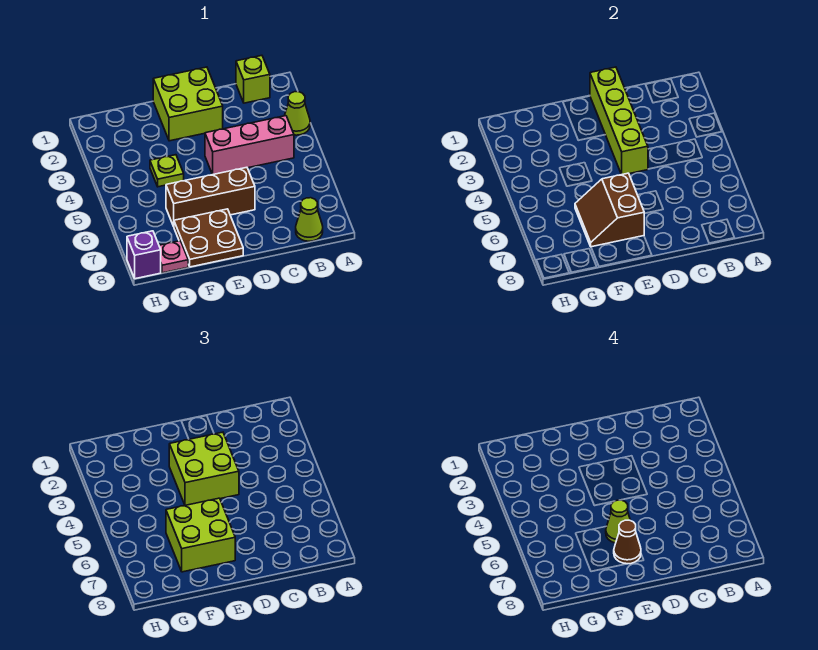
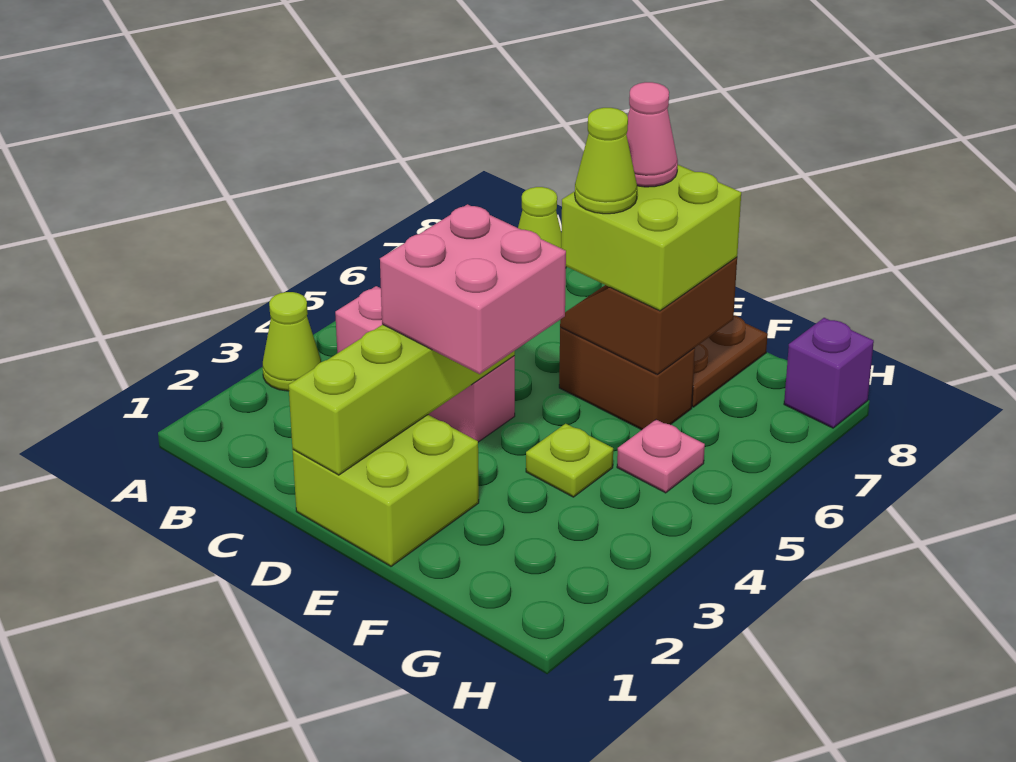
lime brick B1 level 1 -> none
lime brick D3:E4 level 3 -> pink brick D3:E4 level 3
brown brick D6:F6 level 1 -> brown brick E6:F6 level 1
brown slope E6:F7 level 2 top E -> brown slope E6:F7 level 2 top F
brown cone E7 level 4 -> pink cone E7 level 4
pink plate G8 level 1 -> pink plate G5 level 1

